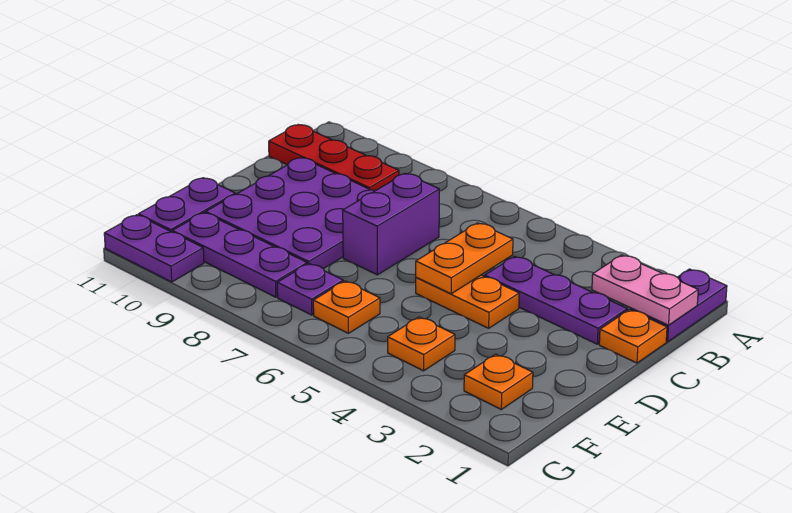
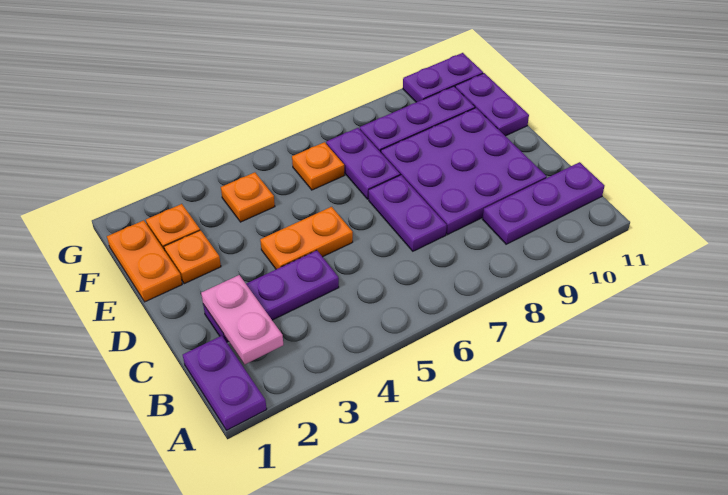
pink plate B1:B2 level 2 -> pink plate B2:C2 level 2
red plate B9:B11 level 1 -> purple plate B9:B11 level 1
orange plate C1 level 1 -> orange plate E2 level 1
orange plate C5:D5 level 2 -> orange plate E1:F1 level 1
purple brick C7:D7 level 1 -> purple plate C7:D7 level 1
purple plate F7 level 1 -> purple plate E7:F7 level 1

